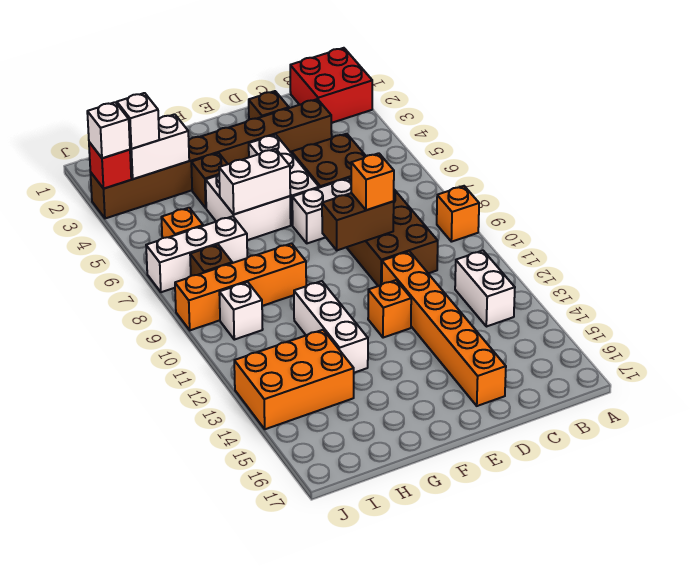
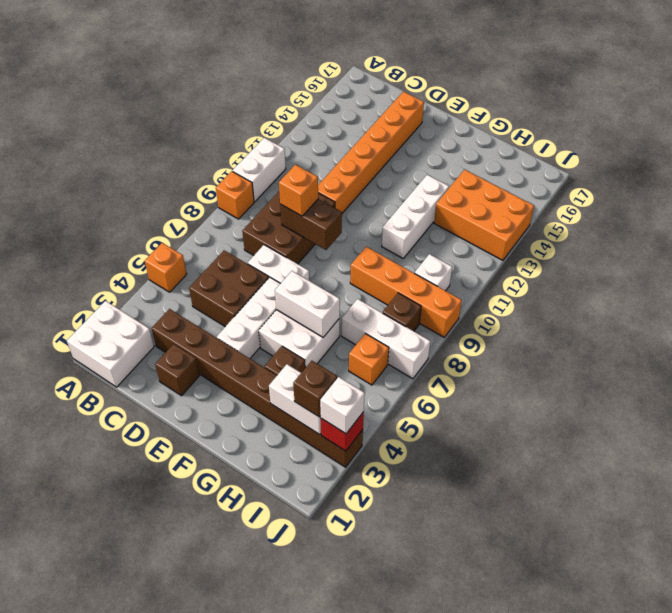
red brick A1:B2 level 1 -> white brick A1:B2 level 1
white brick B12:B13 level 1 -> white brick A10:A11 level 1
orange brick E12 level 1 -> orange brick A5 level 1
white brick I3 level 3 -> brown brick I3 level 3

